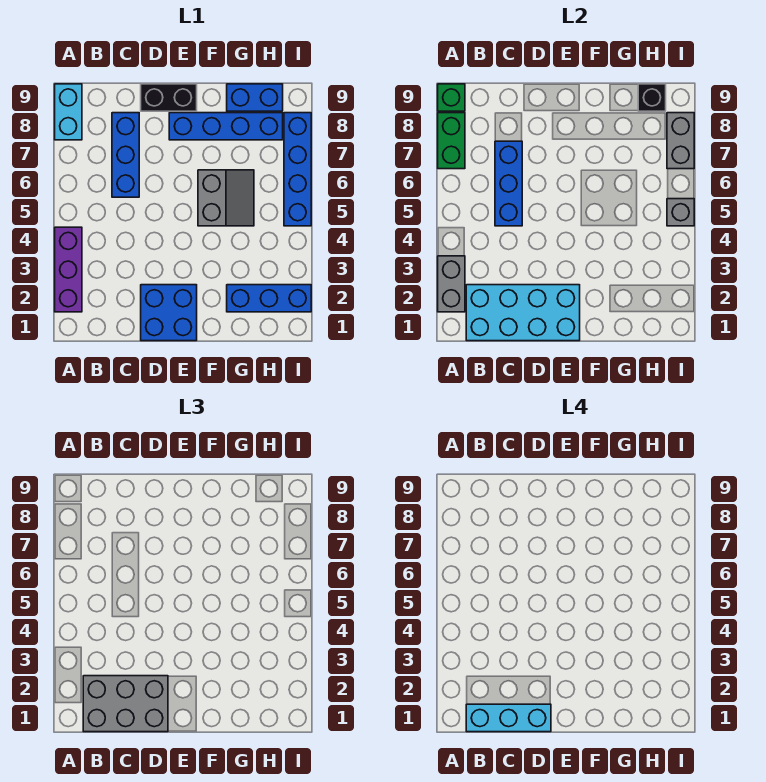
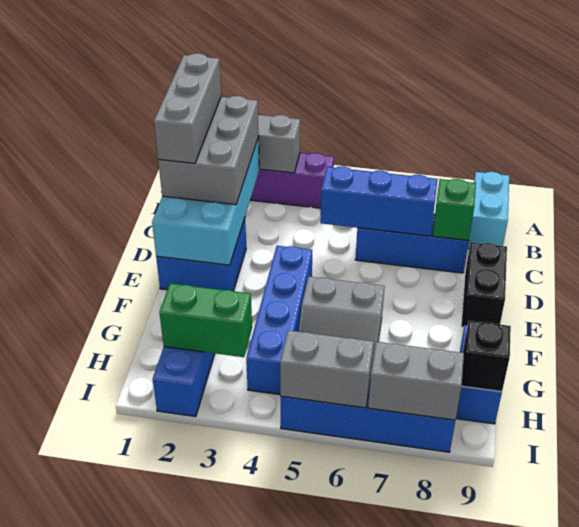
green brick A7:A8 level 2 -> green brick H2:H3 level 2
cyan brick A8:A9 level 1 -> cyan brick A9:B9 level 1
green brick A9 level 2 -> green brick C8 level 2
cyan brick B1:D1 level 4 -> grey brick B1:D1 level 4
blue brick E8:H8 level 1 -> blue brick E4:H4 level 1
grey brick I5 level 2 -> grey brick I5:I6 level 2

